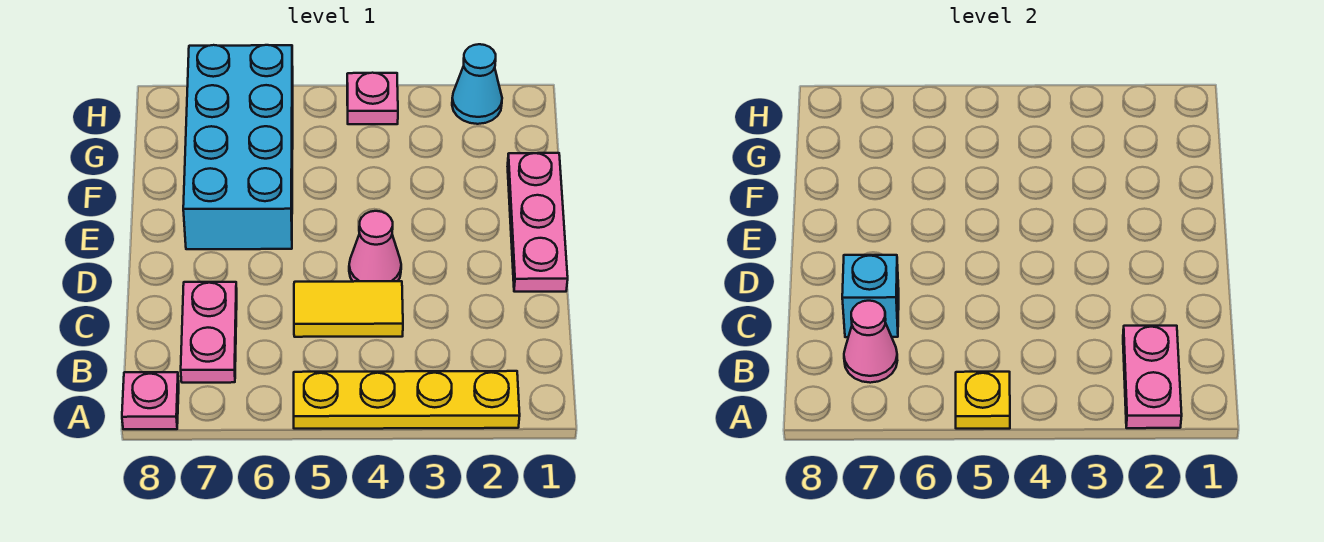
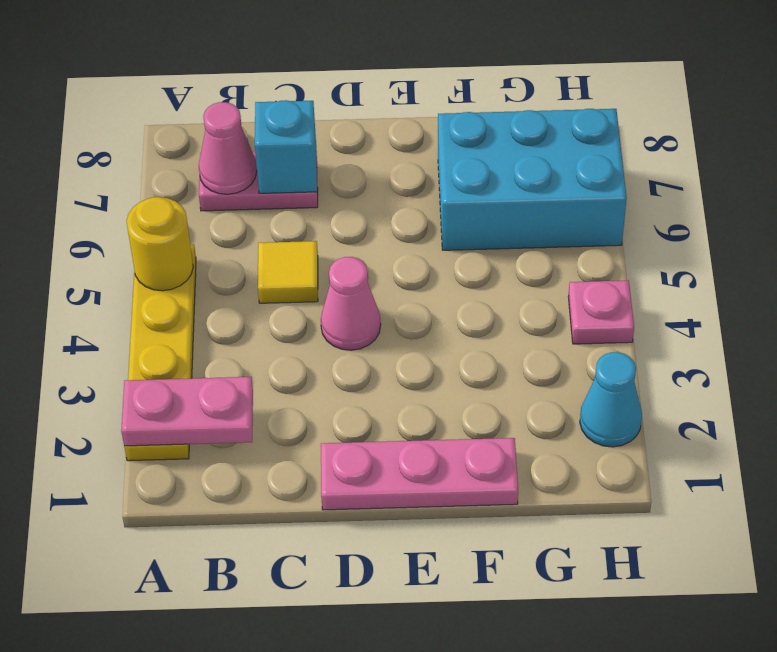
yellow plate A5 level 2 -> yellow round brick A5 level 2
pink plate A8 level 1 -> none
yellow tile C4:C5 level 1 -> yellow tile C5 level 1
cyan brick E6:H7 level 1 -> cyan brick F6:H7 level 1

